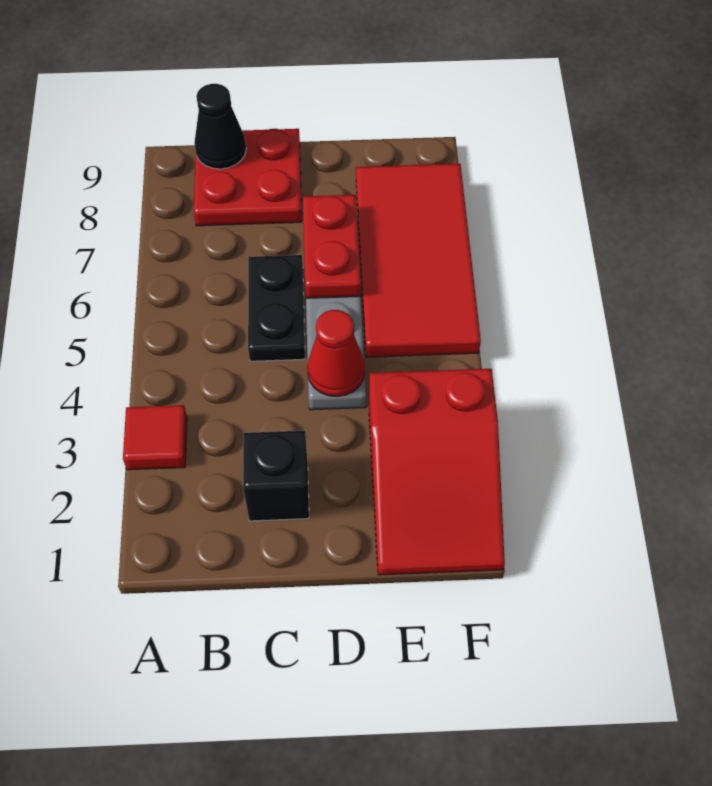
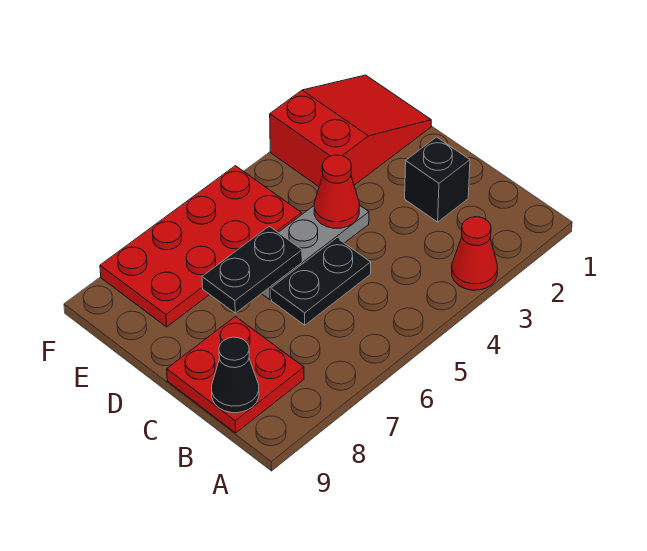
red tile A3 level 1 -> red cone A3 level 1
red plate D6:D7 level 2 -> black plate D6:D7 level 2
red tile E5:F8 level 1 -> red plate E5:F8 level 1

